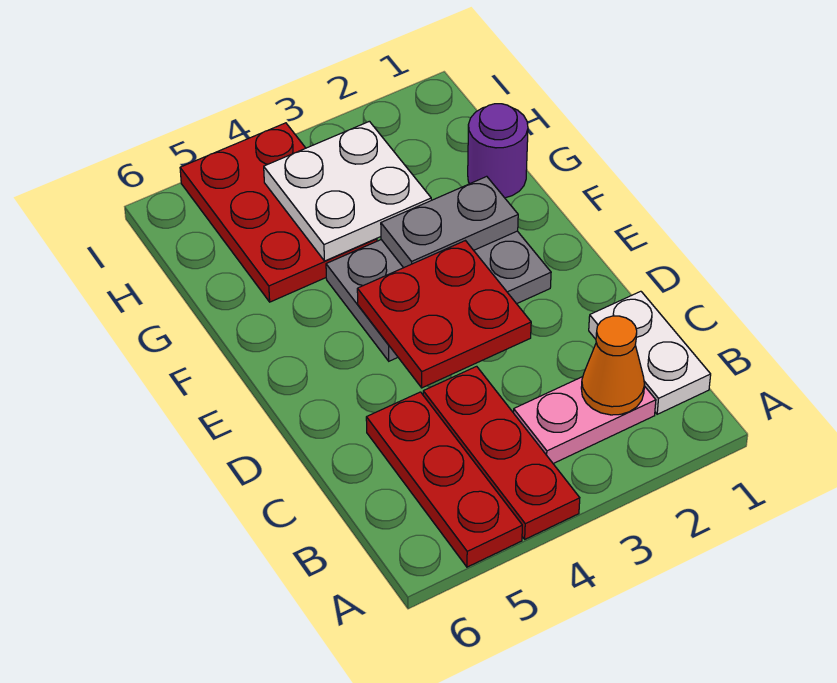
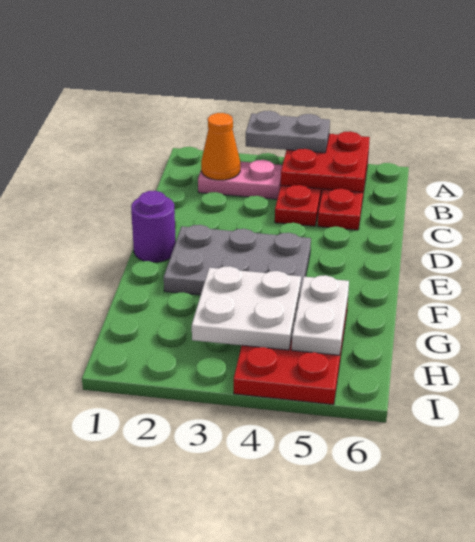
white plate B1:C1 level 1 -> white plate G5:H5 level 2
red plate D3:E4 level 2 -> red plate A4:B5 level 2
grey plate F2:F3 level 2 -> grey plate A3:A4 level 3
purple round brick G1 level 1 -> purple round brick E1 level 1

